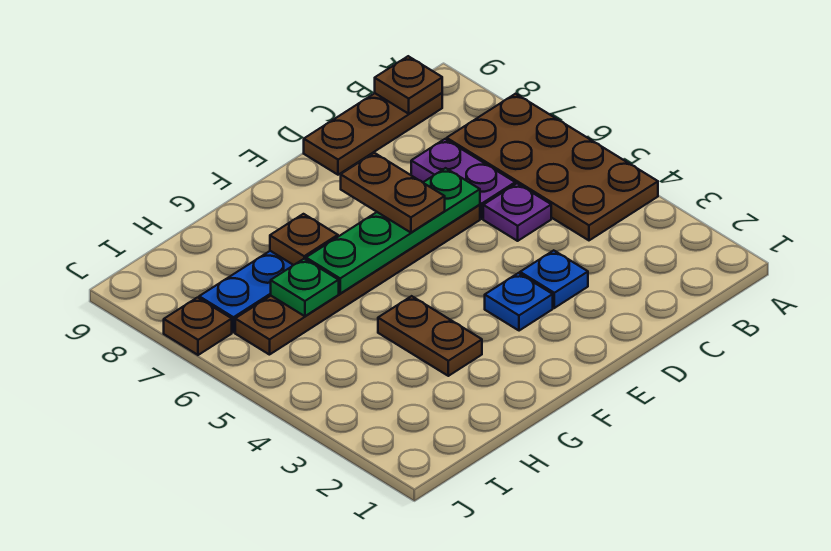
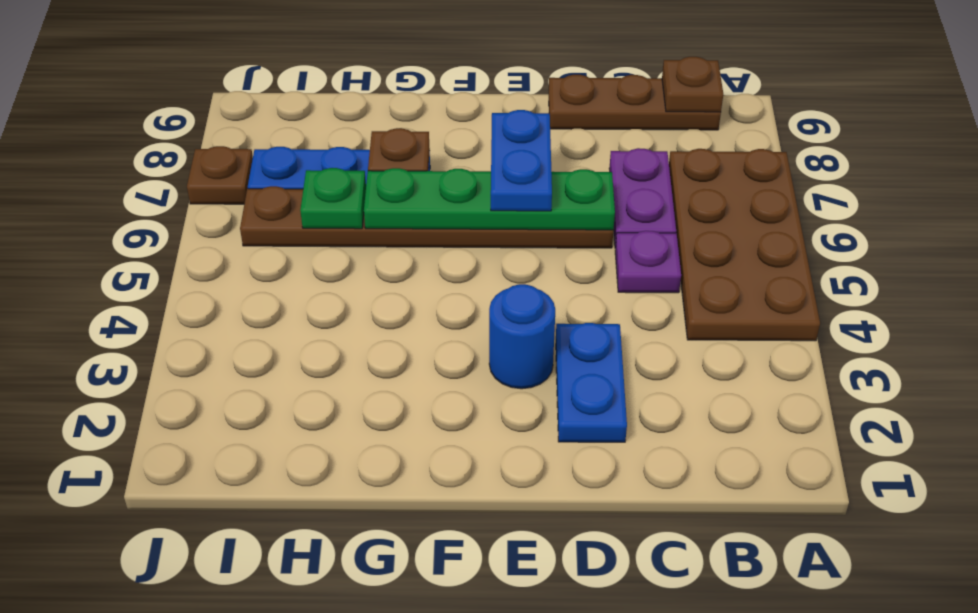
blue plate D3 level 1 -> blue plate D2:D3 level 1
blue plate E3 level 1 -> blue round brick E3 level 1
brown plate E6:E7 level 3 -> blue plate E6:E7 level 3
brown plate G3:G4 level 1 -> none

